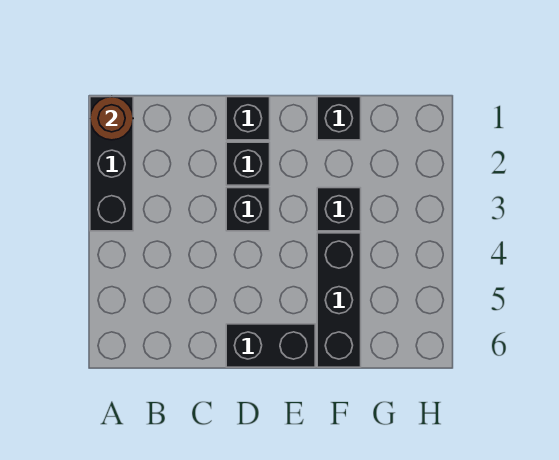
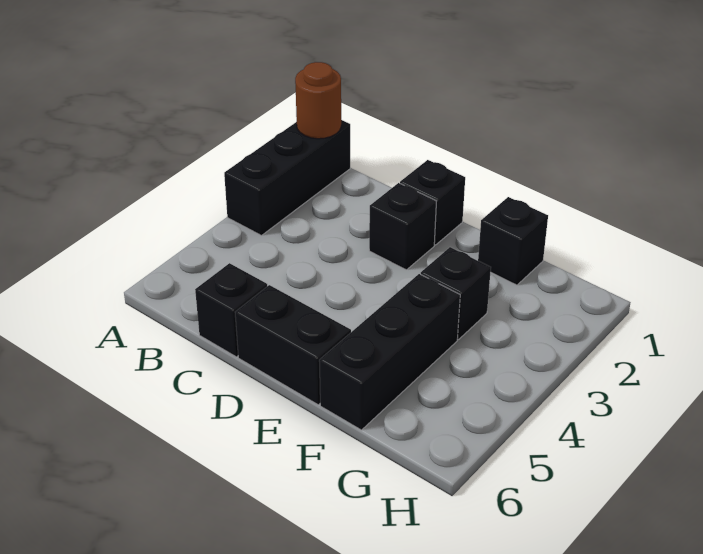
black brick D3 level 1 -> black brick C6 level 1

